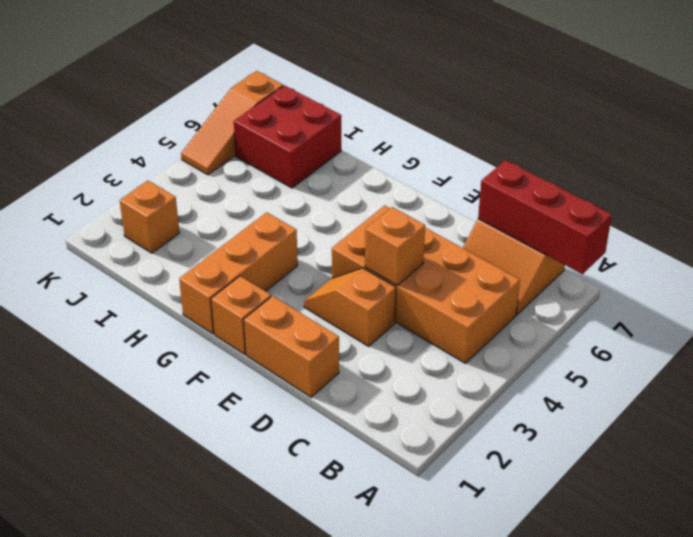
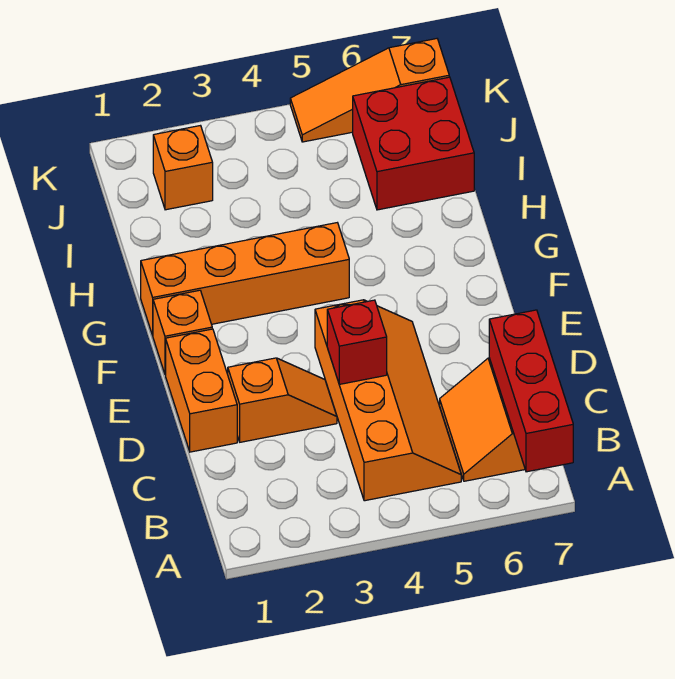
orange brick B4:E5 level 1 -> orange slope B4:E5 level 1 top 4
orange slope D3:E3 level 1 top D -> orange slope D2:D3 level 1 top 2
orange brick D4 level 2 -> red brick D4 level 2
orange brick G1:G3 level 1 -> orange brick G1:G4 level 1

